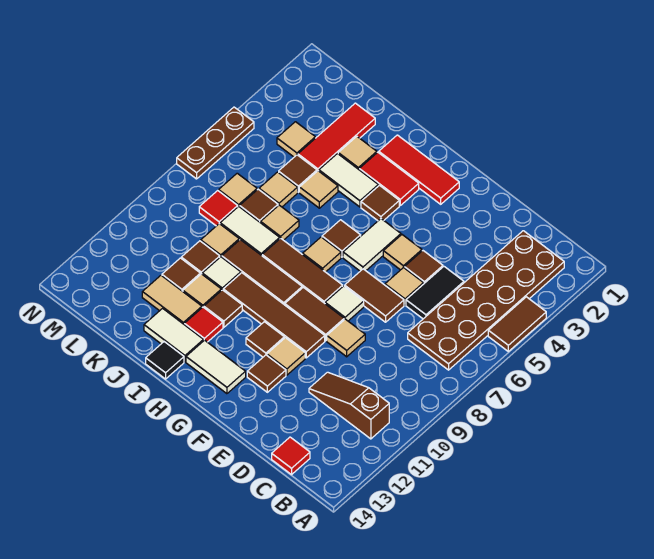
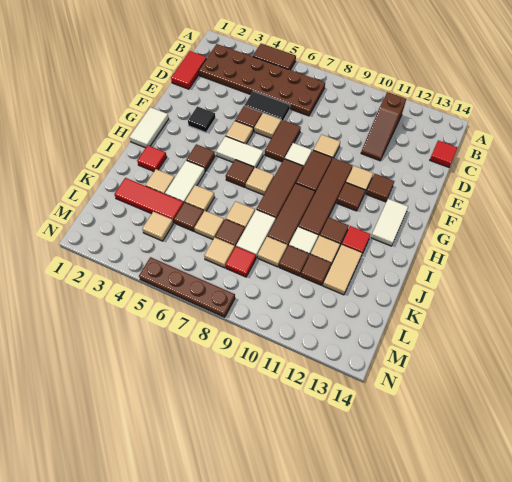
red tile G2:I2 level 1 -> red tile I2 level 1
red tile H3:I3 level 1 -> red tile C1:D1 level 1
white tile I13:J13 level 1 -> white tile G1:H1 level 1
black tile I14 level 1 -> black tile F3 level 1
brown plate N5:N7 level 1 -> brown plate N5:N8 level 1

